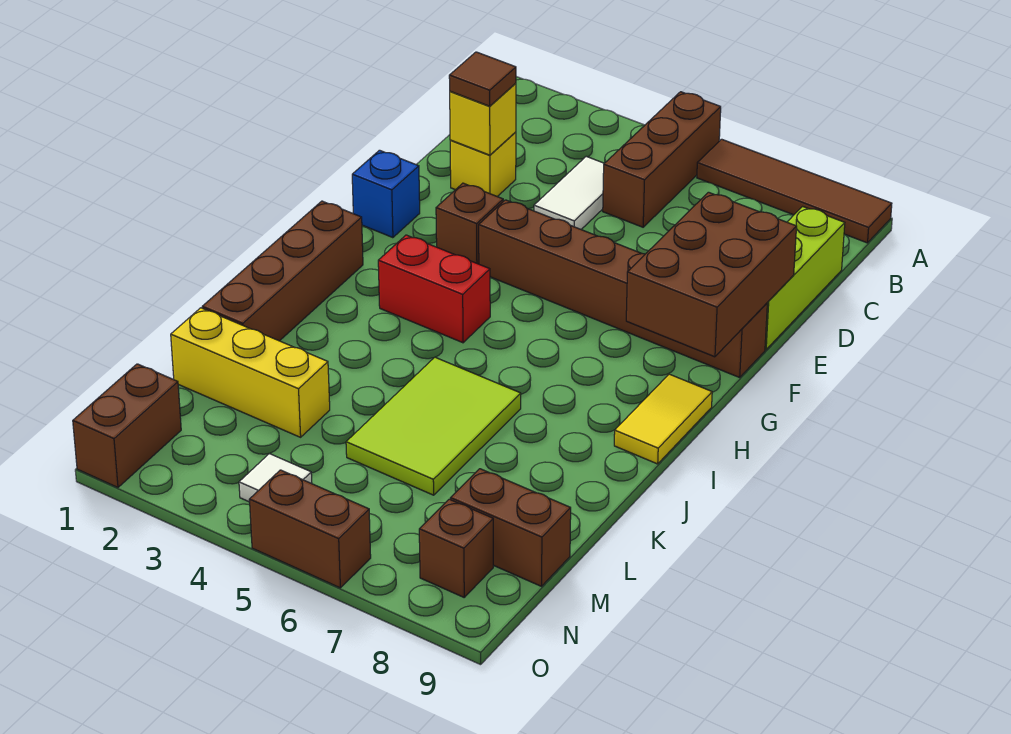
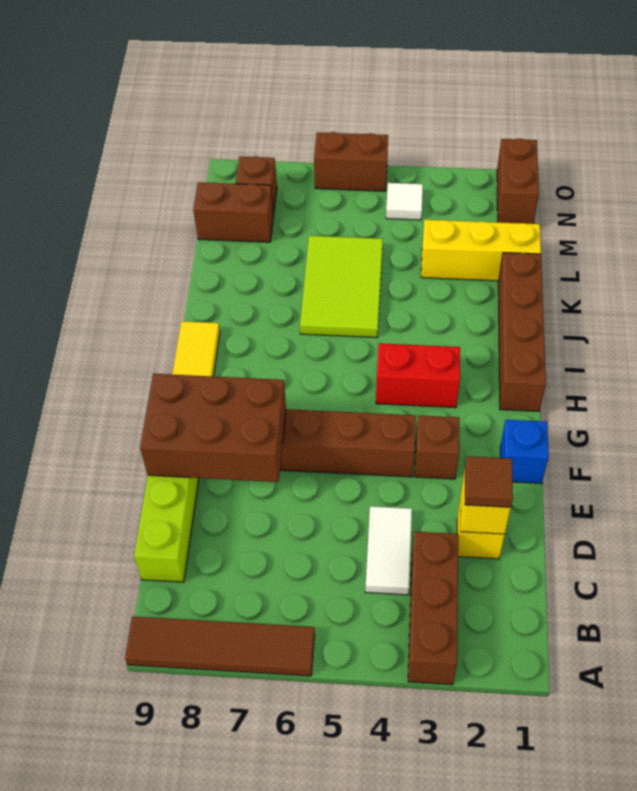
brown brick A5:C5 level 1 -> brown brick A3:C3 level 1
brown brick E8:G9 level 2 -> brown brick E7:F9 level 2

